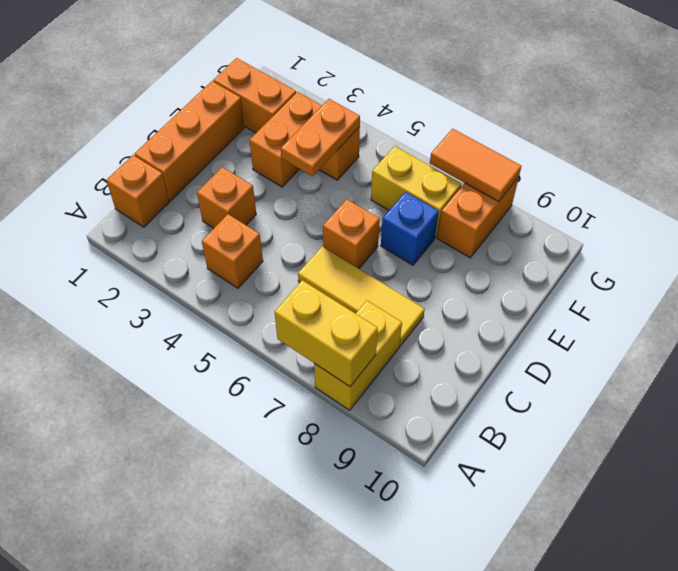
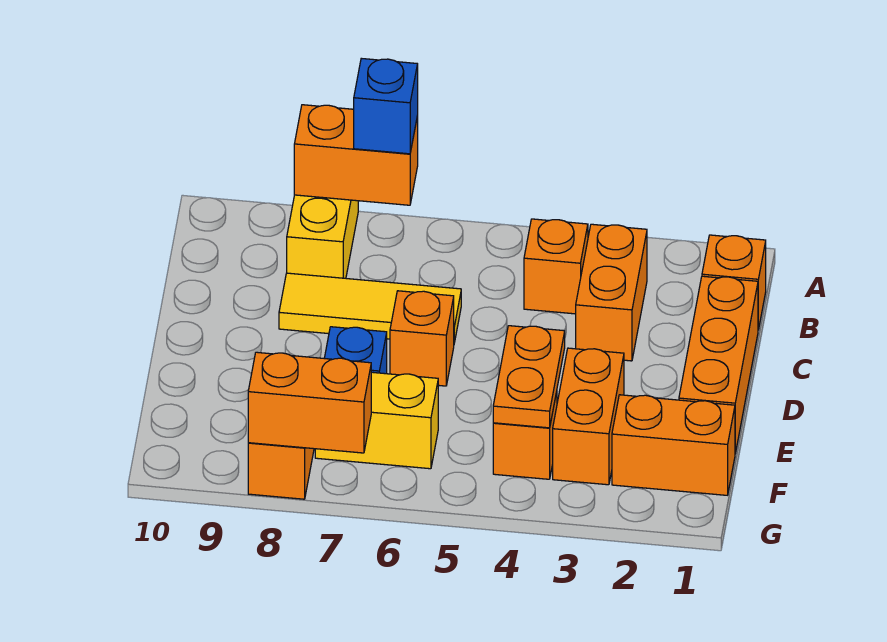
yellow brick A7:A8 level 2 -> orange brick A7:A8 level 2
none -> blue brick A7 level 3
orange brick C3 level 1 -> orange brick B3:C3 level 1
orange tile G7:G8 level 2 -> orange brick G7:G8 level 2

